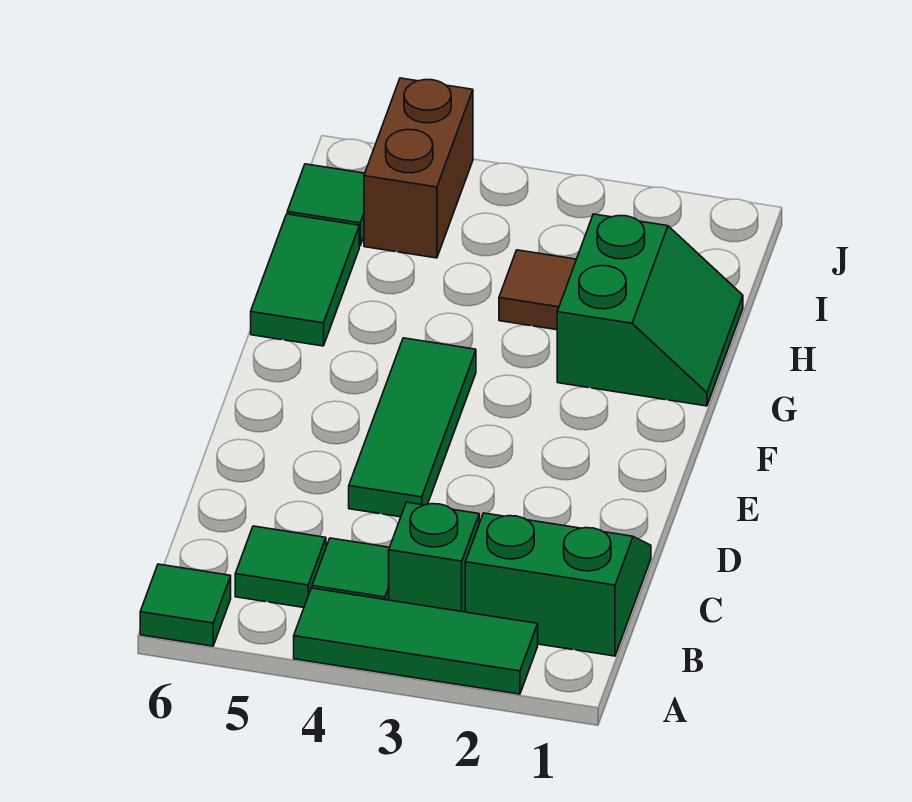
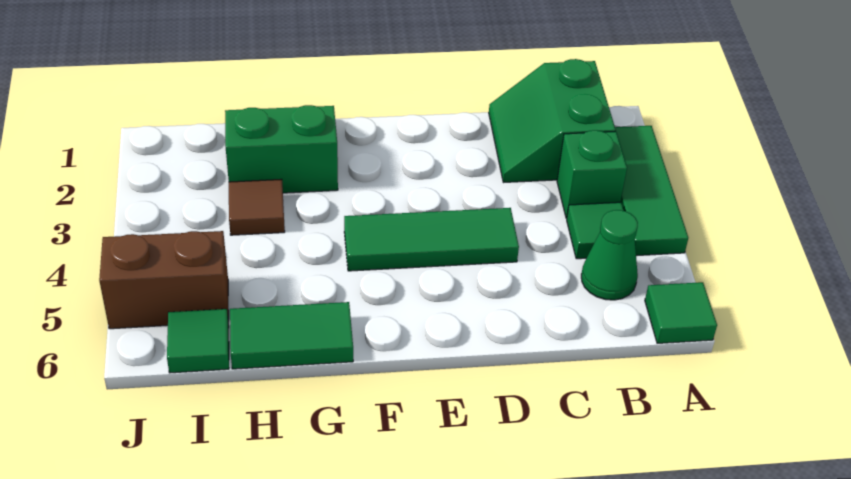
green tile B5 level 1 -> green cone B5 level 1

